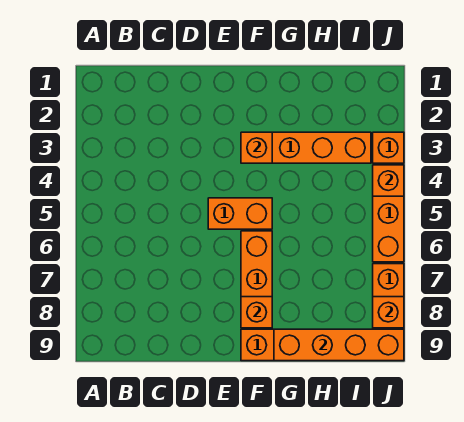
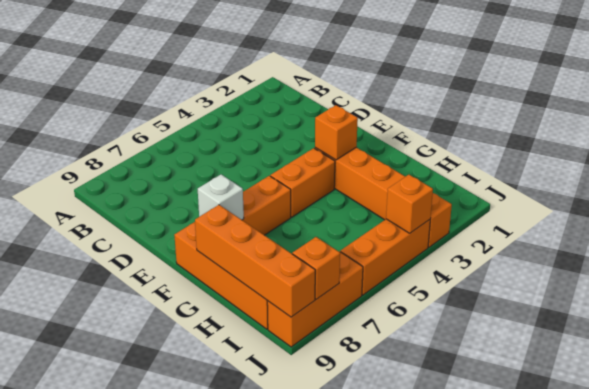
orange brick E5:F5 level 1 -> orange brick F4:F5 level 1
orange brick F8 level 2 -> white brick F8 level 2

